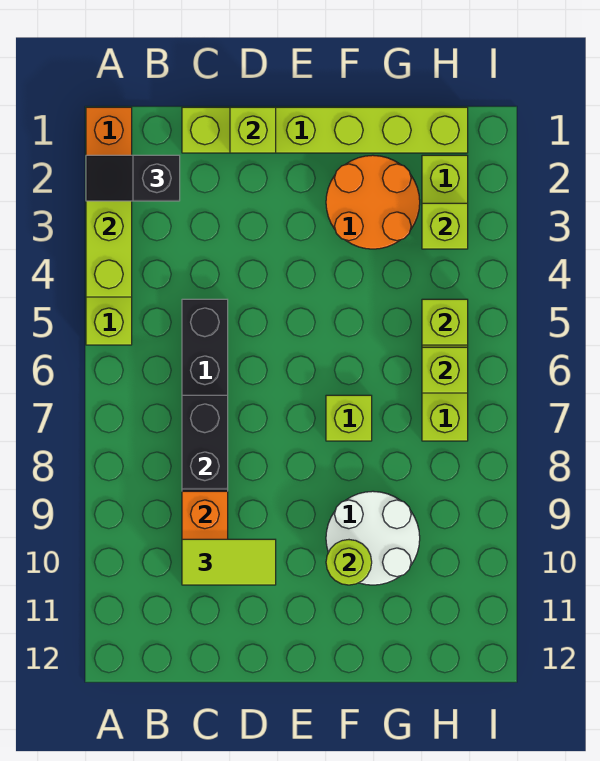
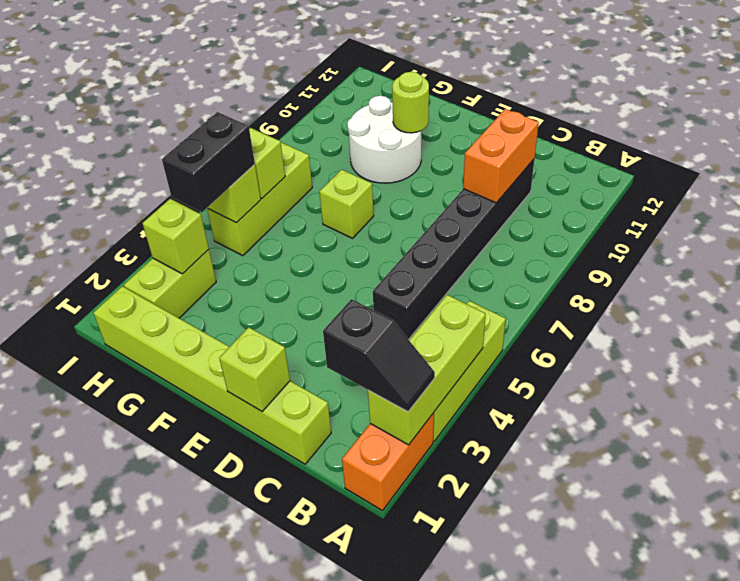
black brick C7:C8 level 2 -> black brick H4:H5 level 3
lime tile C10:D10 level 3 -> none
orange round brick F2:G3 level 1 -> none

